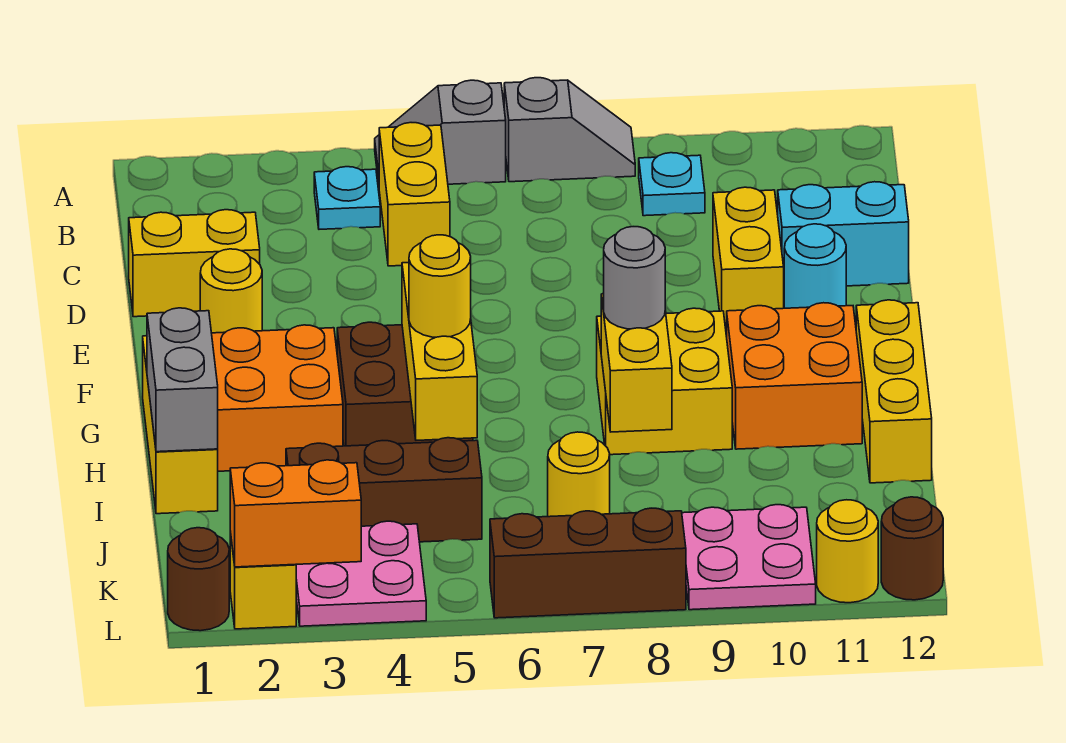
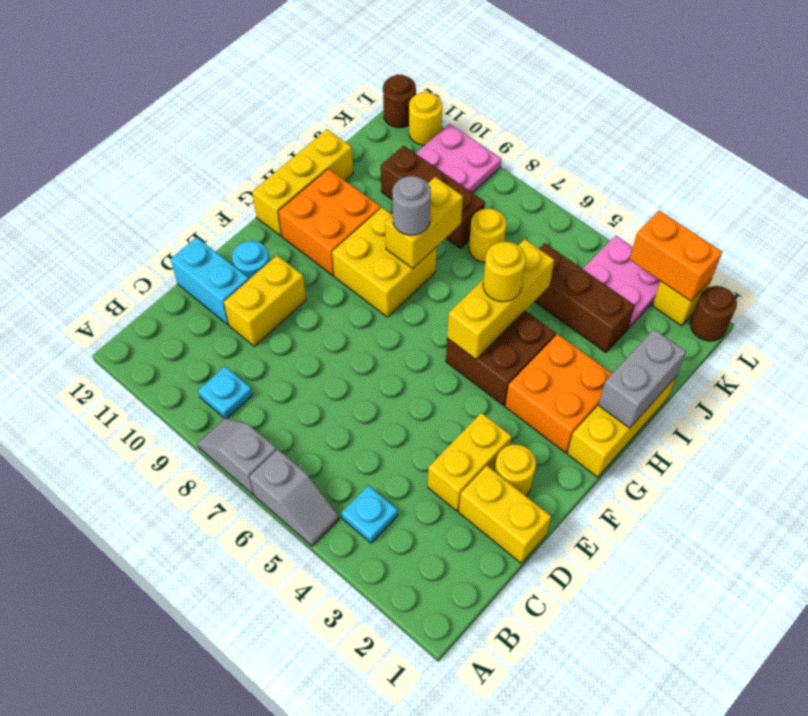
yellow brick B5:C5 level 1 -> yellow brick D3:E3 level 1
brown brick L6:L8 level 1 -> brown brick J8:J10 level 1

